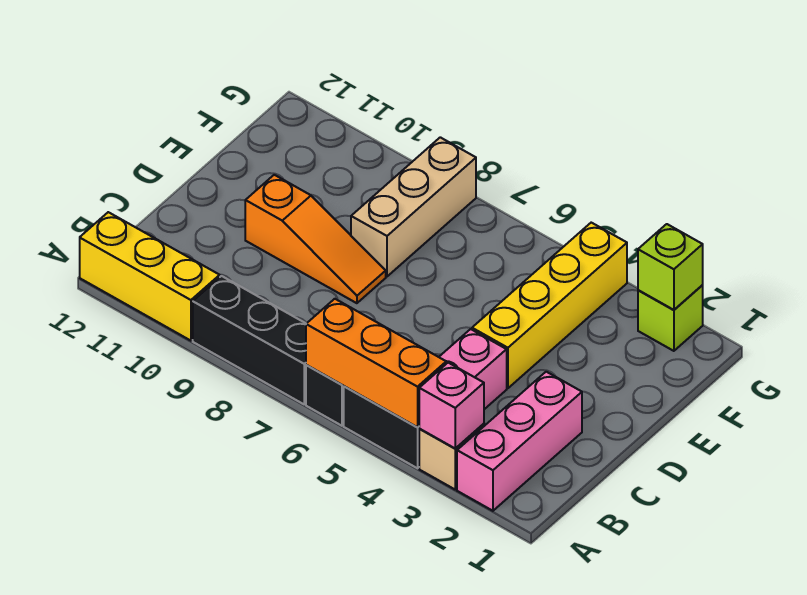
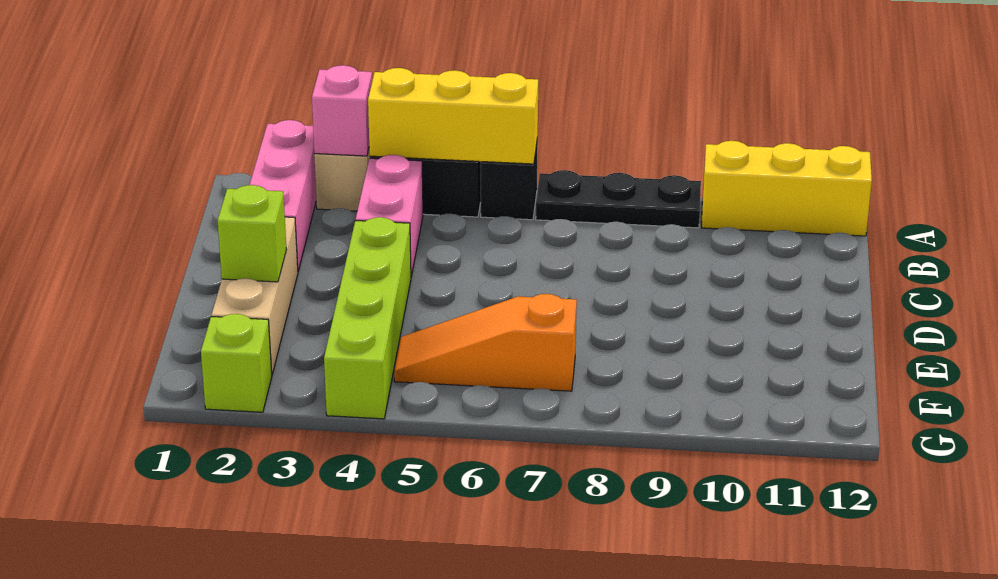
orange brick A4:A6 level 2 -> yellow brick A4:A6 level 2
black brick A7:A9 level 1 -> black plate A7:A9 level 1
yellow brick D4:G4 level 1 -> lime brick D4:G4 level 1
orange slope D8:D10 level 1 top 10 -> orange slope F5:F7 level 1 top 7
tan brick E8:G8 level 1 -> tan brick D2:F2 level 1
lime brick G2 level 2 -> lime brick E2 level 2

